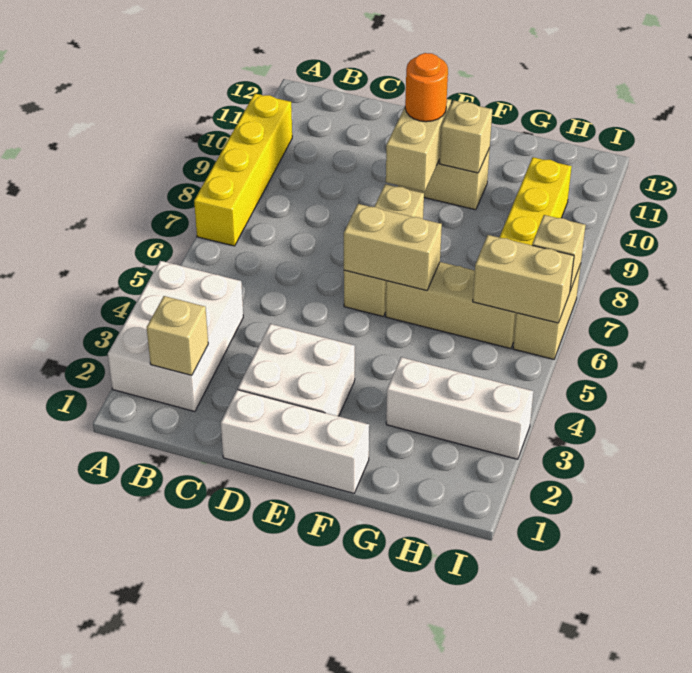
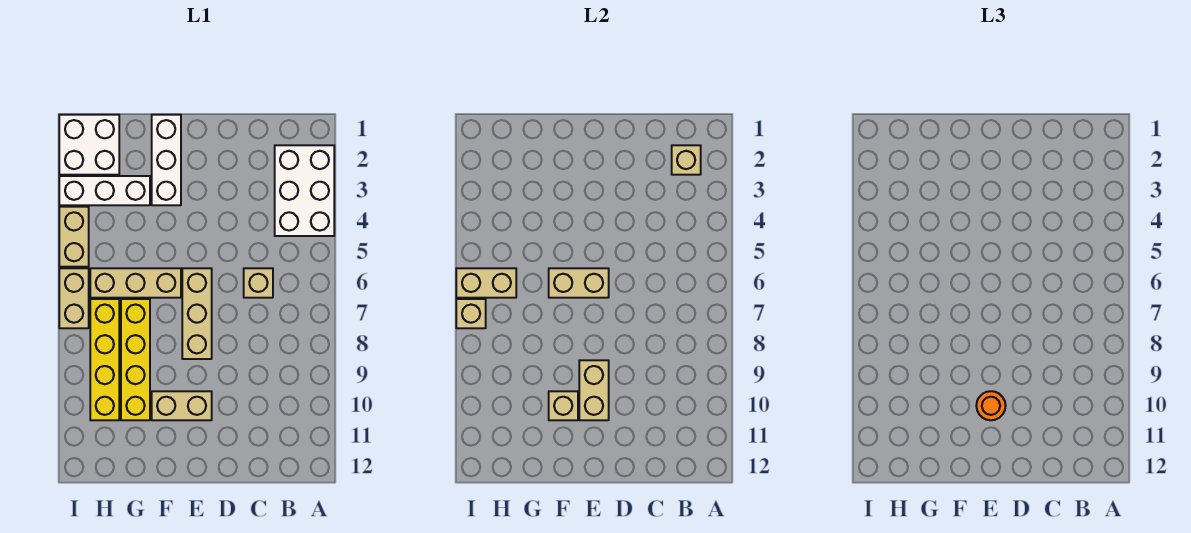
yellow brick A7:A10 level 1 -> yellow brick G7:G10 level 1
none -> tan brick C6 level 1
white brick D1:F1 level 1 -> white brick F1:F3 level 1
white brick D2:E3 level 1 -> white brick H1:I2 level 1
none -> tan brick I4:I5 level 1

